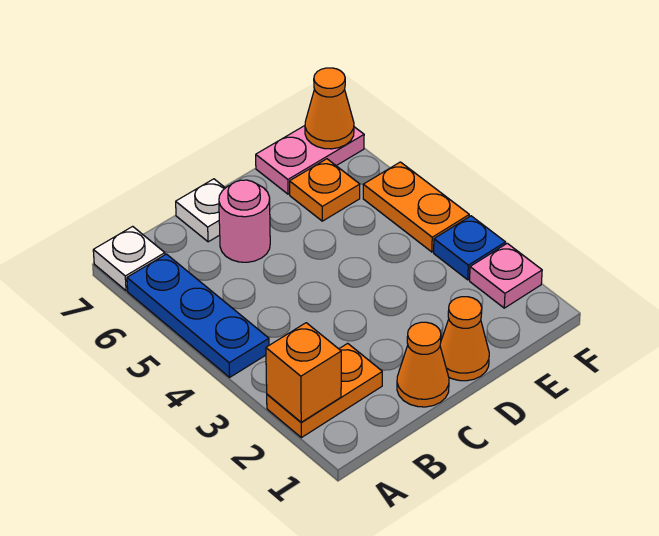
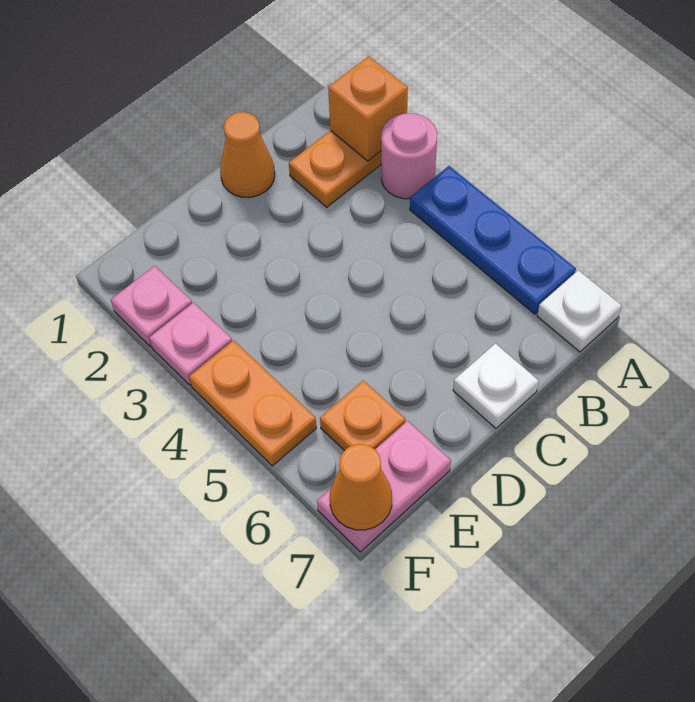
pink round brick C6 level 1 -> pink round brick A3 level 1
orange cone D1 level 1 -> none
blue plate F3 level 1 -> pink plate F3 level 1

